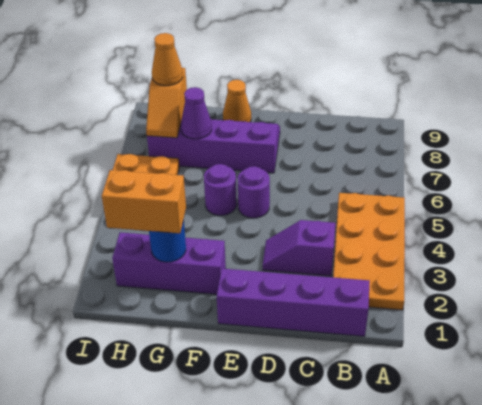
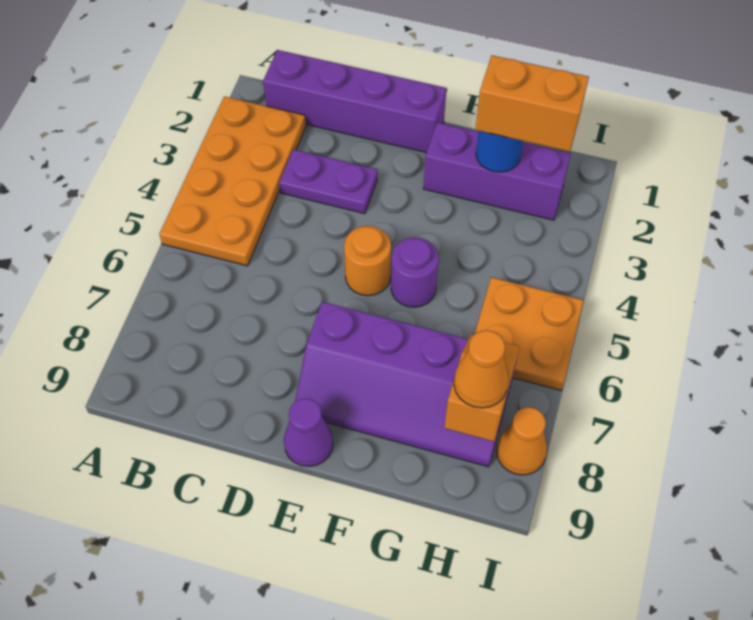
purple slope C3:D3 level 1 top C -> purple plate C3:D3 level 1
purple round brick E5 level 1 -> orange round brick E5 level 1
orange cone F9 level 1 -> orange cone I8 level 1
purple cone G7 level 2 -> purple cone E9 level 1

